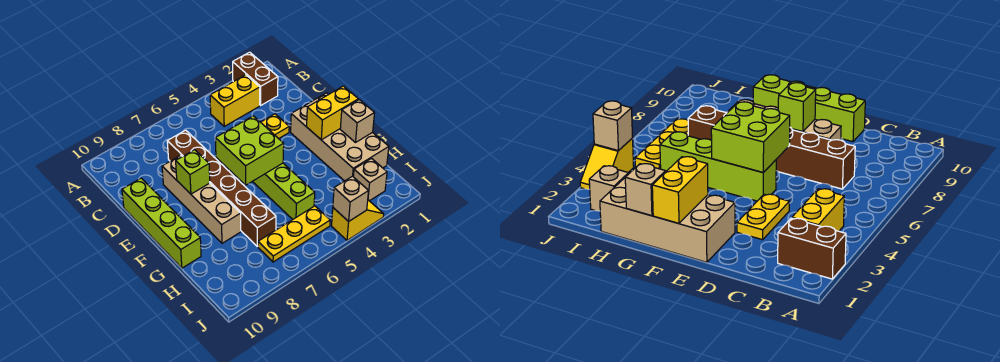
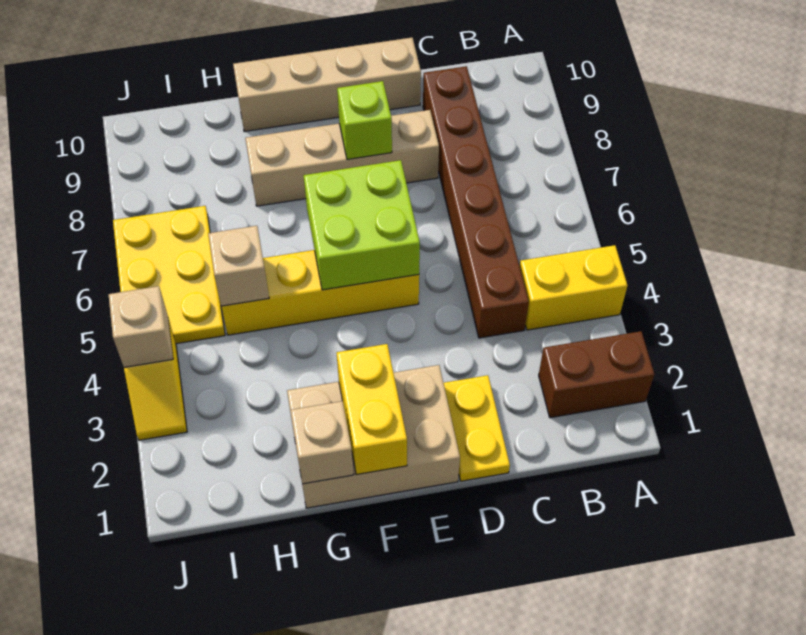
yellow brick B3:B4 level 1 -> yellow brick A4:B4 level 1
brown brick C7:H7 level 1 -> brown brick C4:C9 level 1
yellow plate D3:D4 level 1 -> yellow plate D1:D2 level 1
lime brick D10:G10 level 1 -> tan brick D10:G10 level 1
tan brick E1:H2 level 1 -> tan brick E1:G2 level 1
lime brick E5:H5 level 1 -> yellow brick E5:H5 level 1
tan brick I2 level 1 -> tan brick H5 level 2
yellow plate I5:I7 level 1 -> yellow plate I5:J7 level 1

